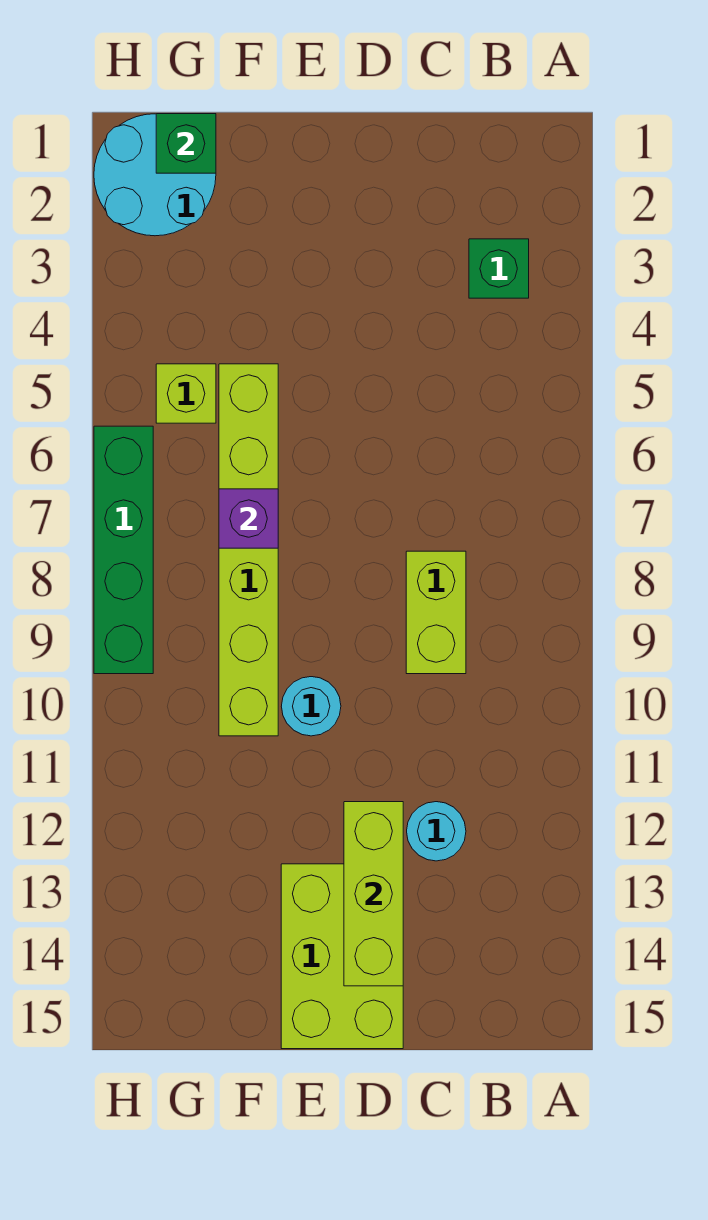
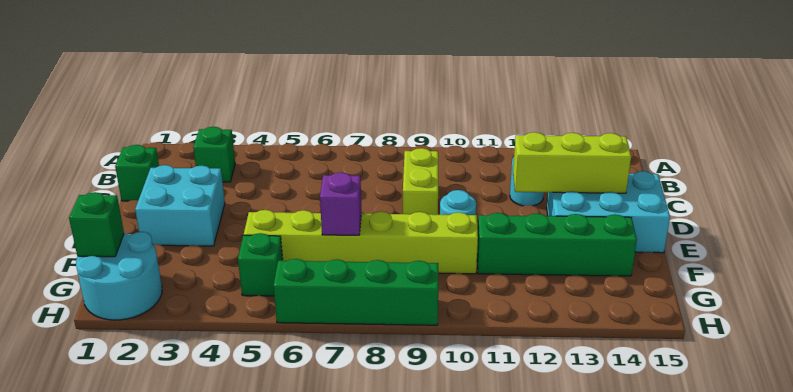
none -> green brick C1 level 1
lime brick C8:C9 level 1 -> lime brick C9:D9 level 1
none -> cyan brick D2:E3 level 1
lime brick D13:E15 level 1 -> cyan brick D13:E15 level 1
none -> green brick F11:F14 level 1
lime brick G5 level 1 -> green brick G5 level 1

